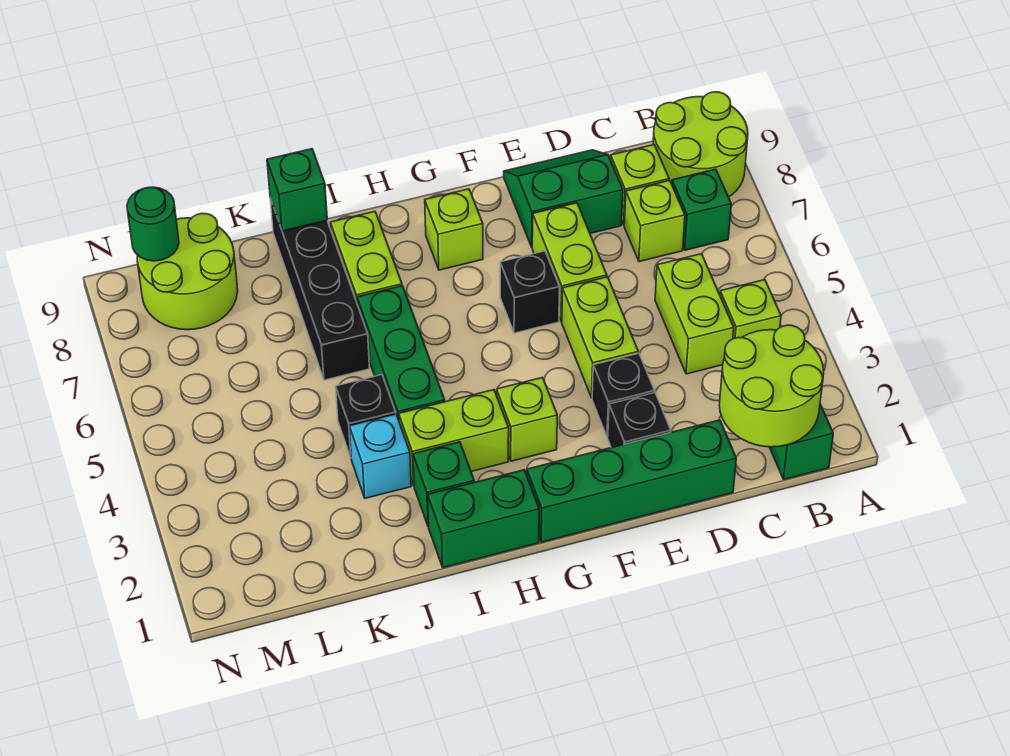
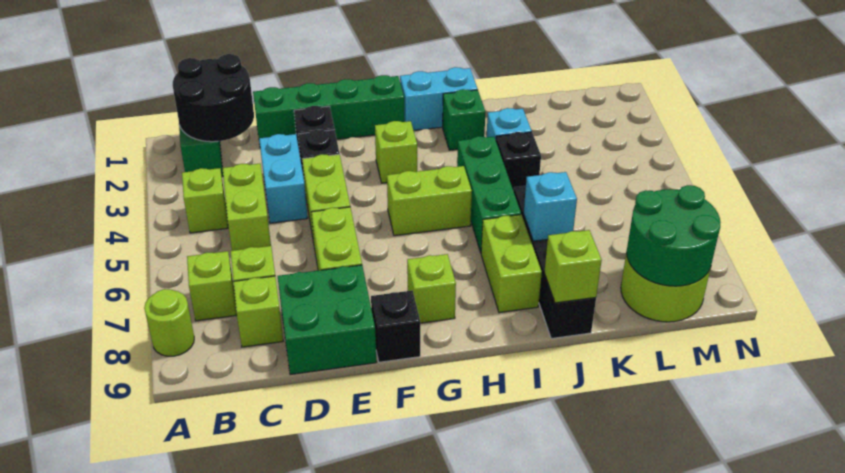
lime round brick A8:B9 level 1 -> lime round brick A8 level 1
lime round brick B1:C2 level 2 -> black round brick B1:C2 level 2
green brick B7 level 1 -> lime brick B7 level 1
none -> cyan brick D3:D4 level 1
green slope D8:E9 level 1 top 8 -> green brick D8:E9 level 1
black brick F6 level 1 -> black brick F9 level 1
green brick H1:I1 level 1 -> cyan brick H1:I1 level 1
lime brick H3:I3 level 1 -> lime brick G5:H5 level 1
none -> cyan brick J7 level 2
green brick J9 level 2 -> lime brick J9 level 2
green round brick M9 level 2 -> green round brick L8:M9 level 2

